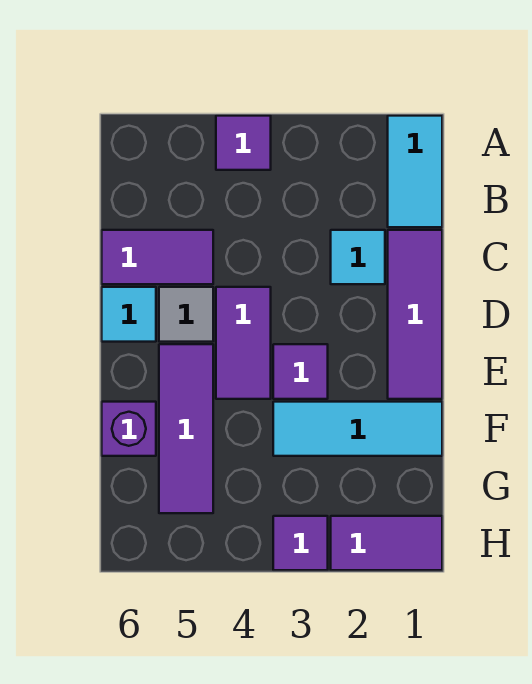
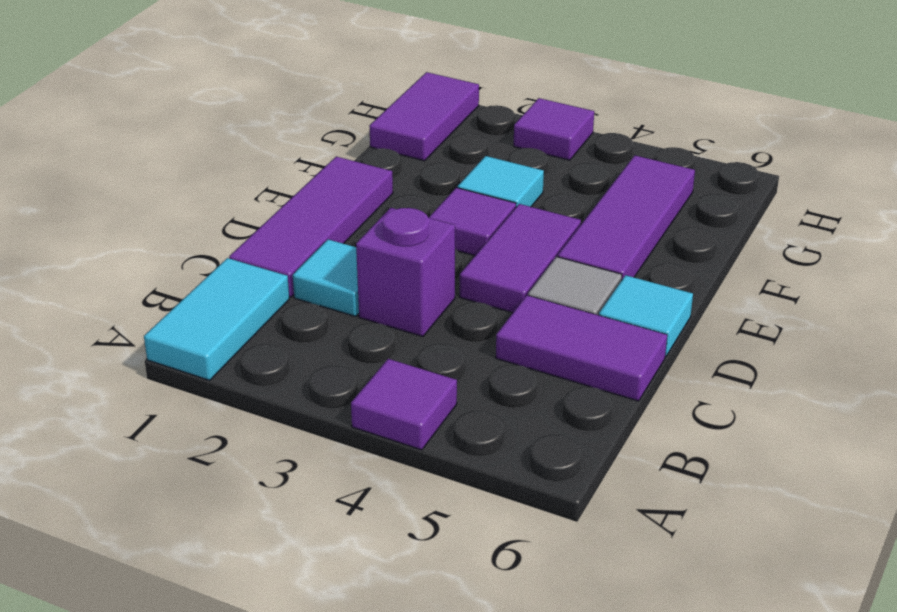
cyan tile F1:F3 level 1 -> cyan tile F3 level 1
purple brick F6 level 1 -> purple brick C3 level 1
purple tile H1:H2 level 1 -> purple tile G1:H1 level 1

